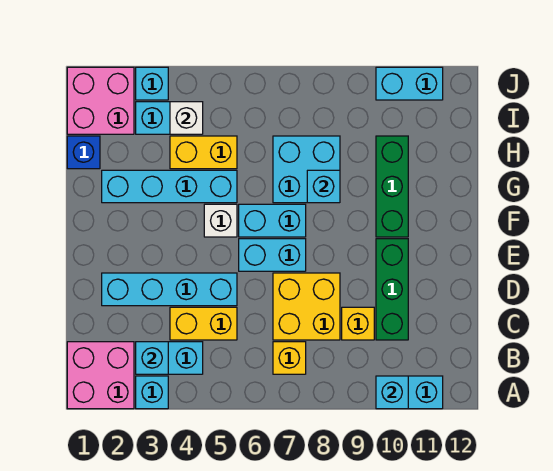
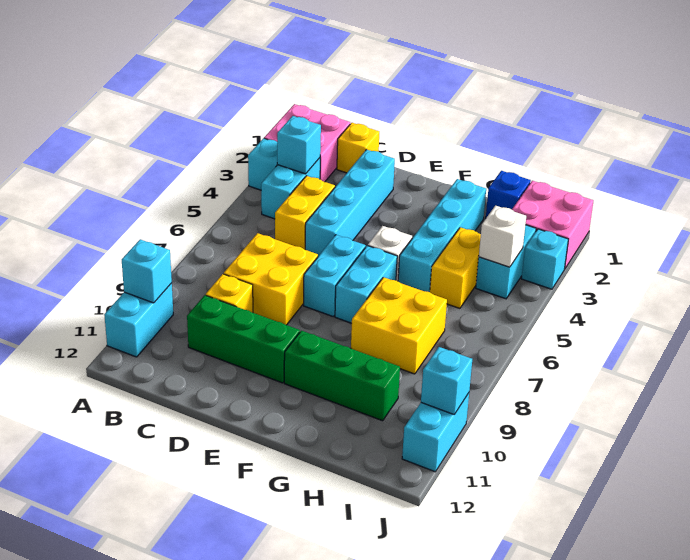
yellow brick B7 level 1 -> yellow brick C1 level 1
cyan brick G7:H8 level 1 -> yellow brick G7:H8 level 1
cyan brick G8 level 2 -> cyan brick J10 level 2

